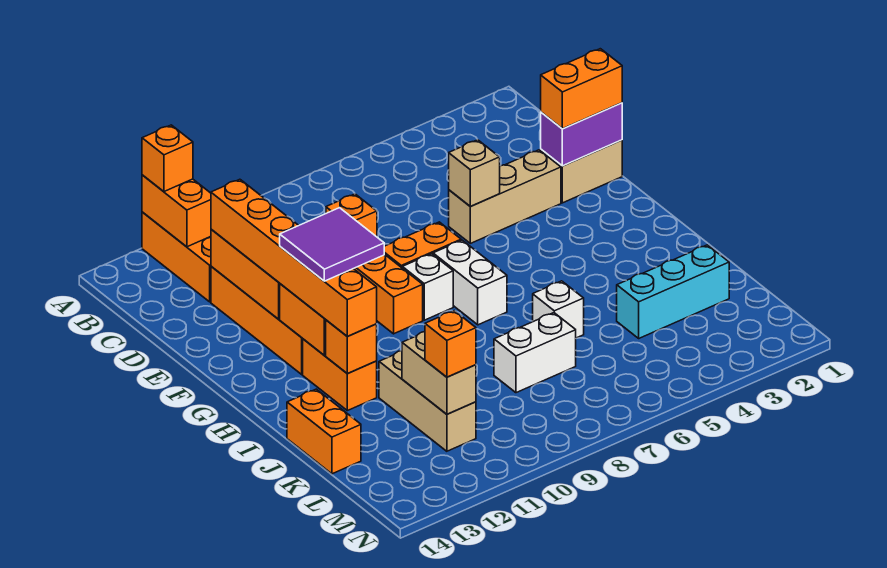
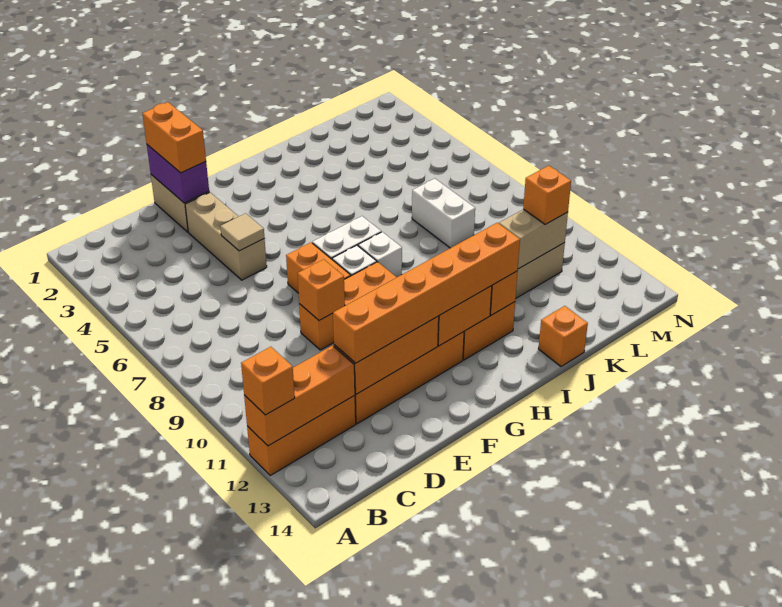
orange brick A12:B12 level 2 -> orange brick A12:C12 level 2
tan brick E5 level 2 -> tan tile E5 level 2
purple tile G11:H12 level 4 -> none
white brick J6 level 1 -> white brick H8 level 1
orange brick J14:K14 level 1 -> orange brick J14 level 1
cyan brick K2:K4 level 1 -> none

